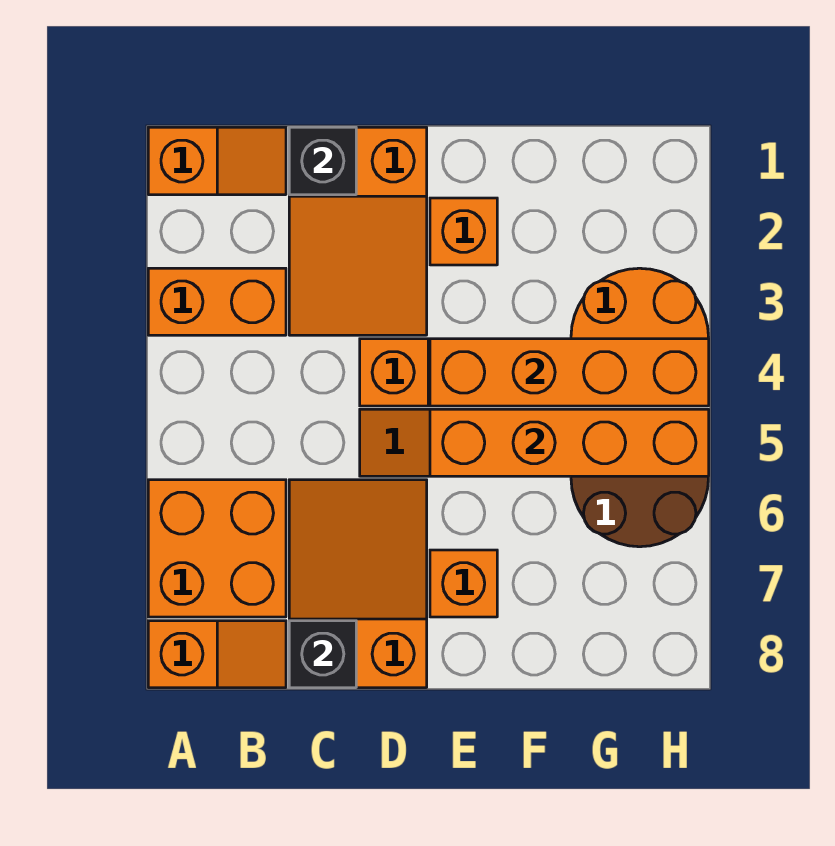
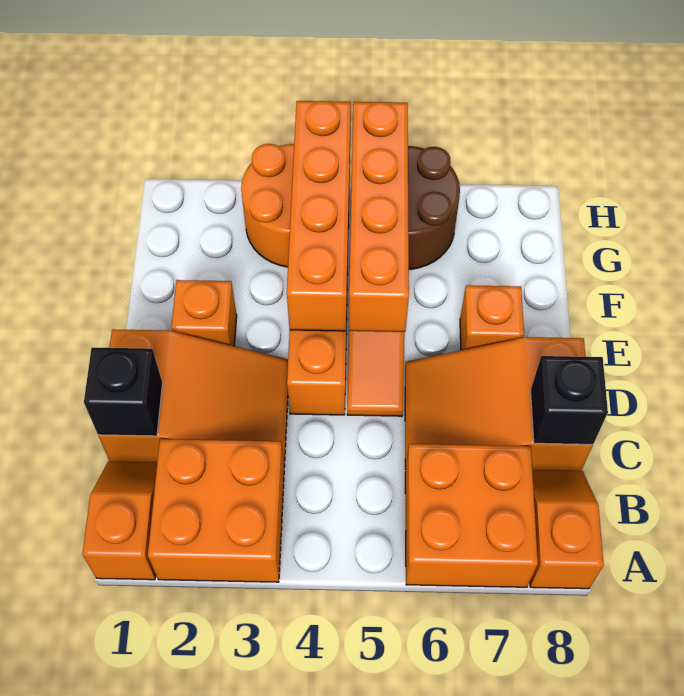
orange brick A3:B3 level 1 -> orange brick A2:B3 level 1

